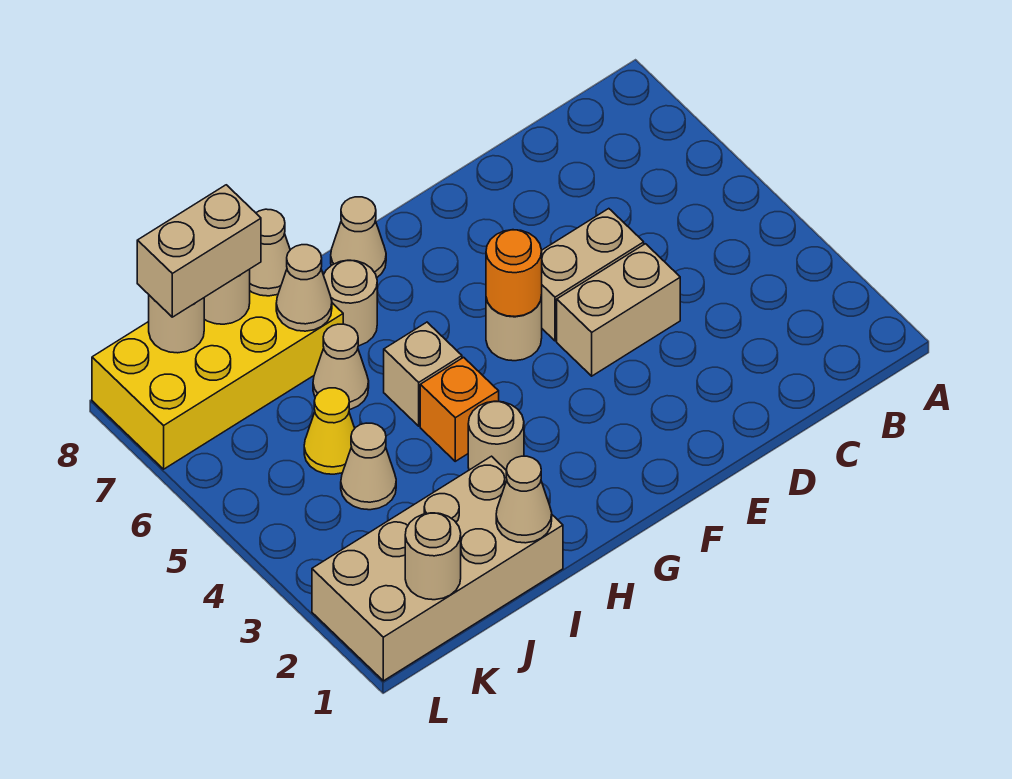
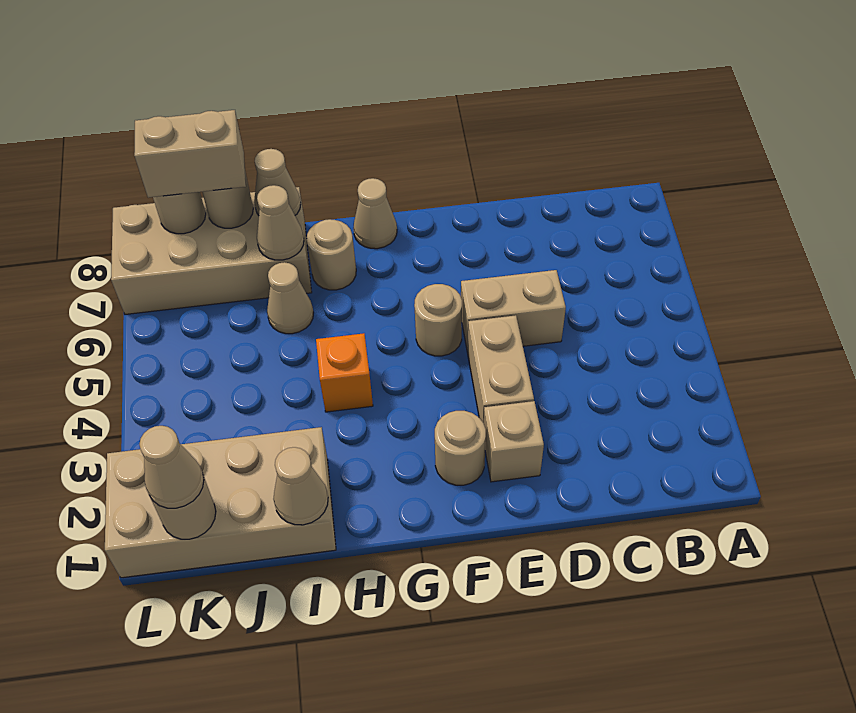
tan brick D4:E4 level 1 -> tan brick E3:E4 level 1
orange round brick F5 level 2 -> none
tan round brick H3 level 1 -> tan round brick F2 level 1
tan brick H5 level 1 -> tan brick E2 level 1
yellow brick I7:L8 level 1 -> tan brick I7:L8 level 1
tan cone J4 level 1 -> tan cone K1 level 3
yellow cone J5 level 1 -> none

